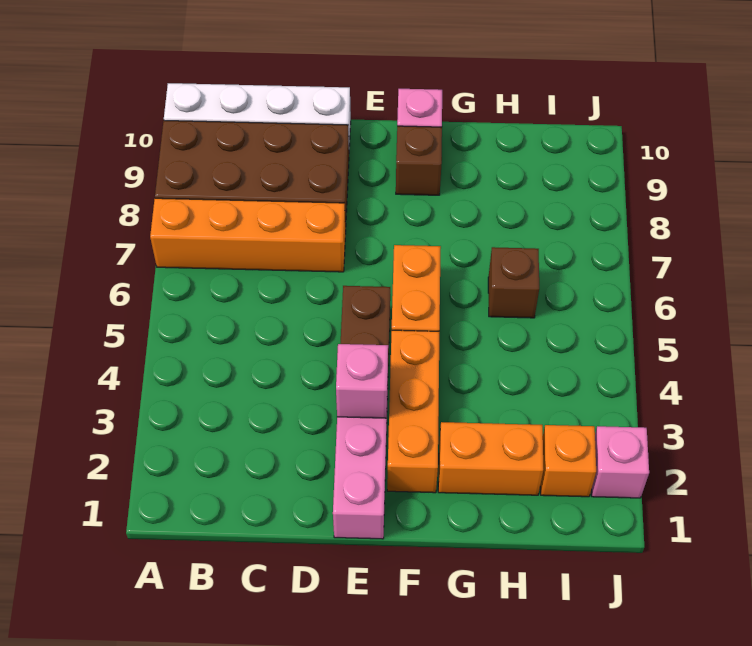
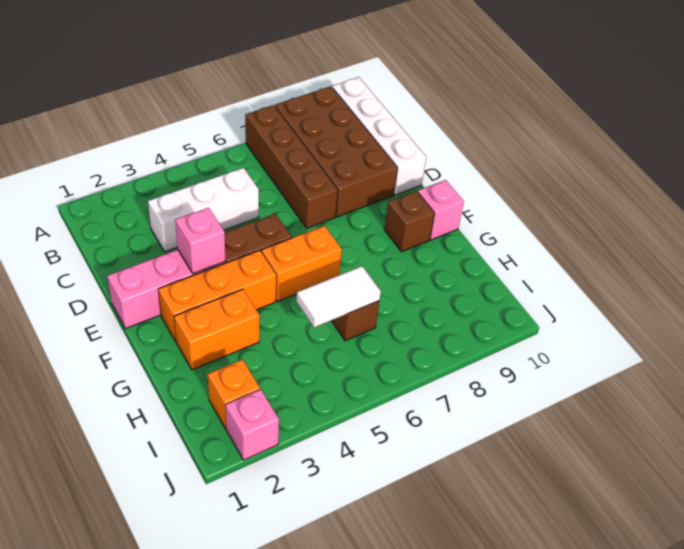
orange brick A7:D7 level 1 -> brown brick A7:D7 level 1
none -> white brick C3:C5 level 1
orange brick G2:H2 level 1 -> orange brick G2:G3 level 1
none -> white tile H5:H6 level 2

